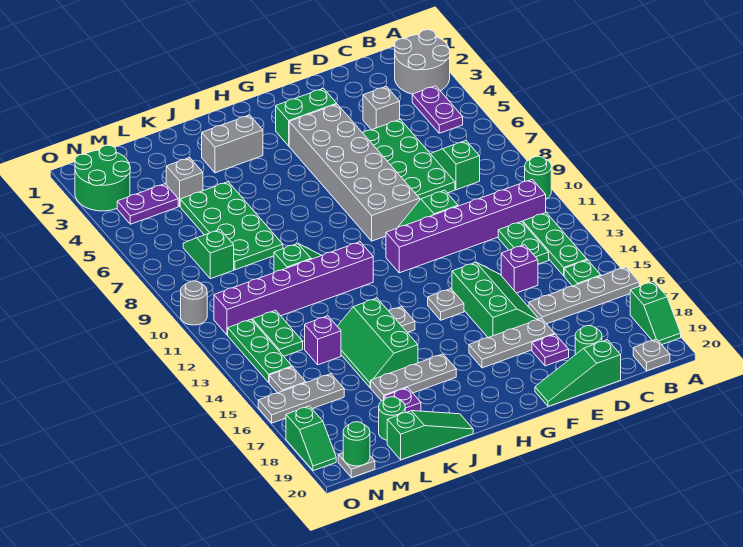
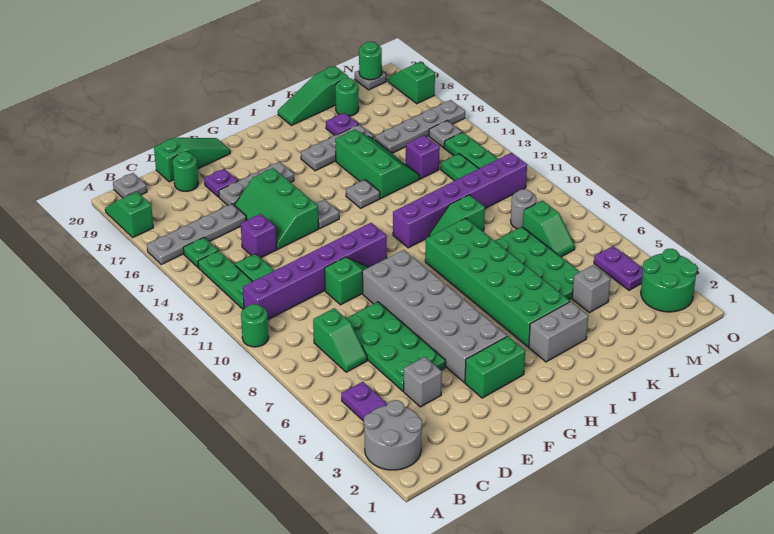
none -> green brick I4:J9 level 1
purple plate M4:N4 level 1 -> purple plate N4:N5 level 1
grey plate M16:O16 level 1 -> grey plate L16:O16 level 1
grey round brick O10 level 1 -> grey round brick M9 level 1

